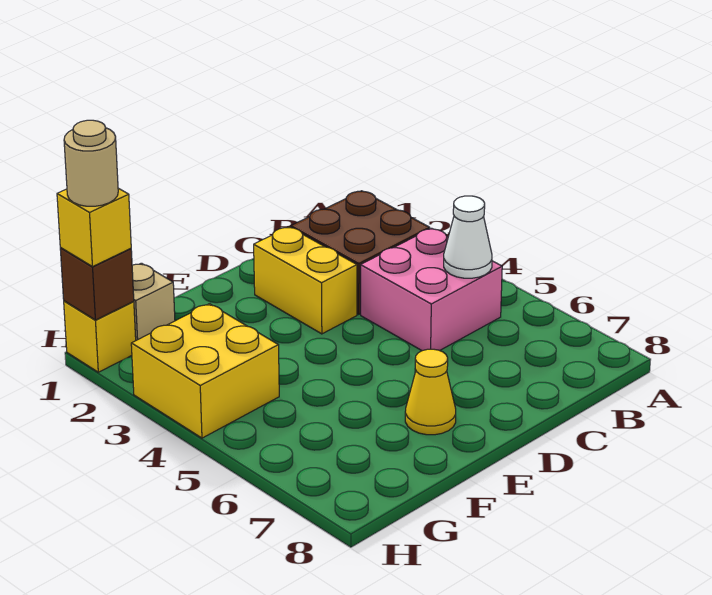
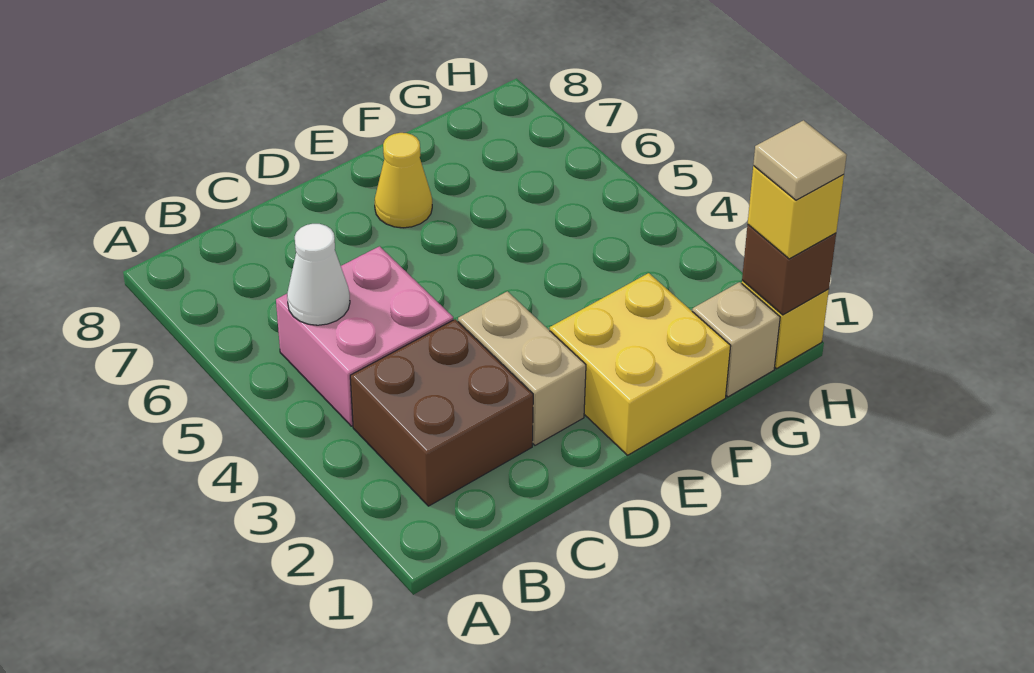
yellow brick D2:D3 level 1 -> tan brick D2:D3 level 1
yellow brick G3:H4 level 1 -> yellow brick E1:F2 level 1
tan round brick H1 level 4 -> tan tile H1 level 4

